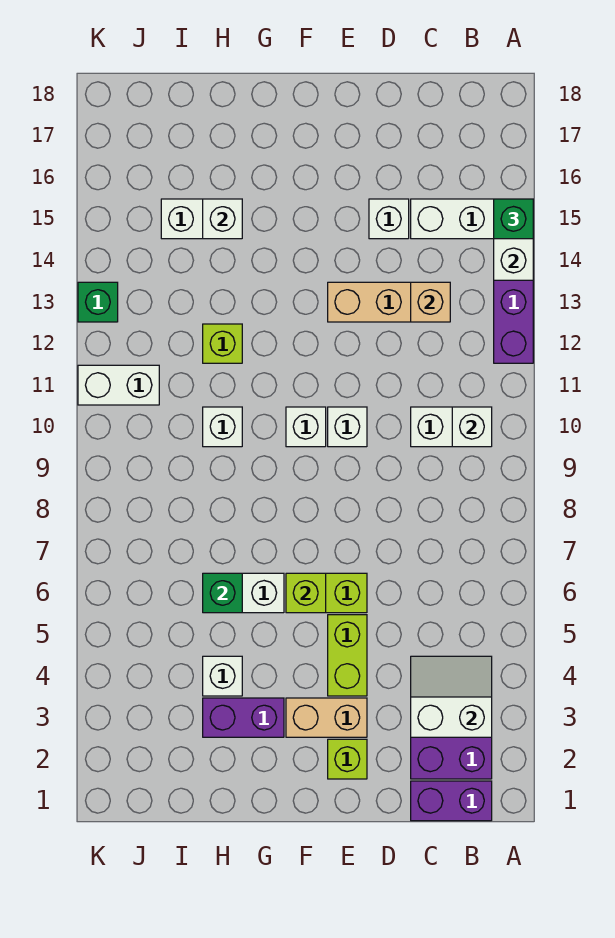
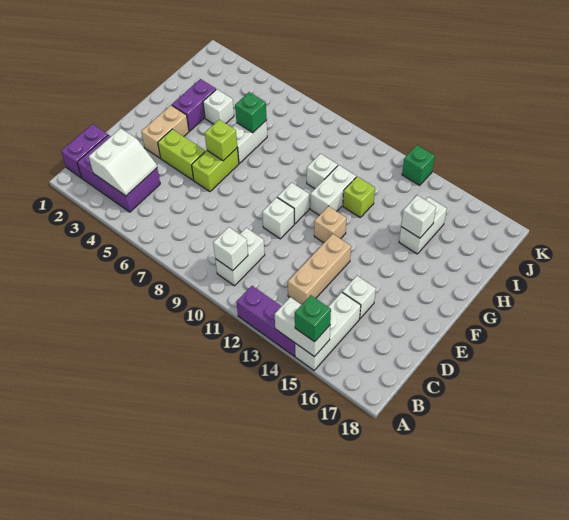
tan brick C13 level 2 -> tan brick F12 level 1
lime brick E2 level 1 -> none
white brick J11:K11 level 1 -> white brick G11:H11 level 1

